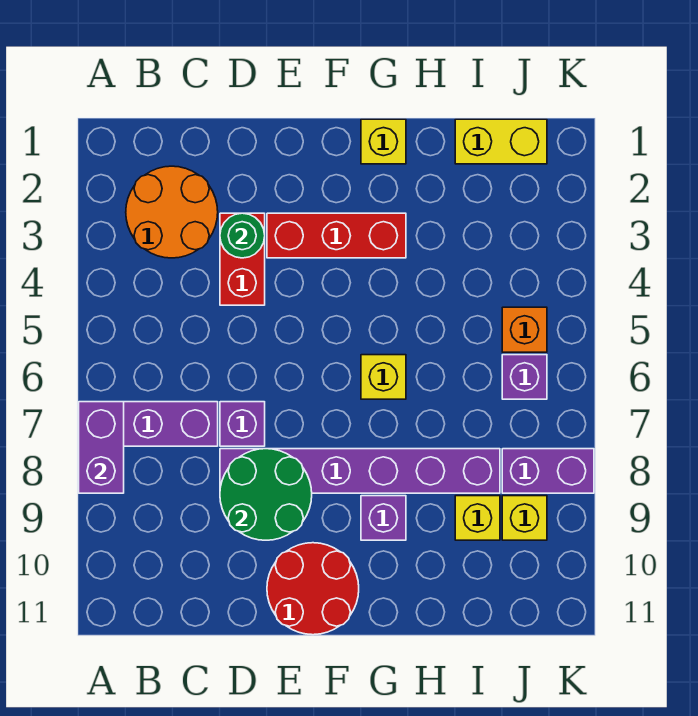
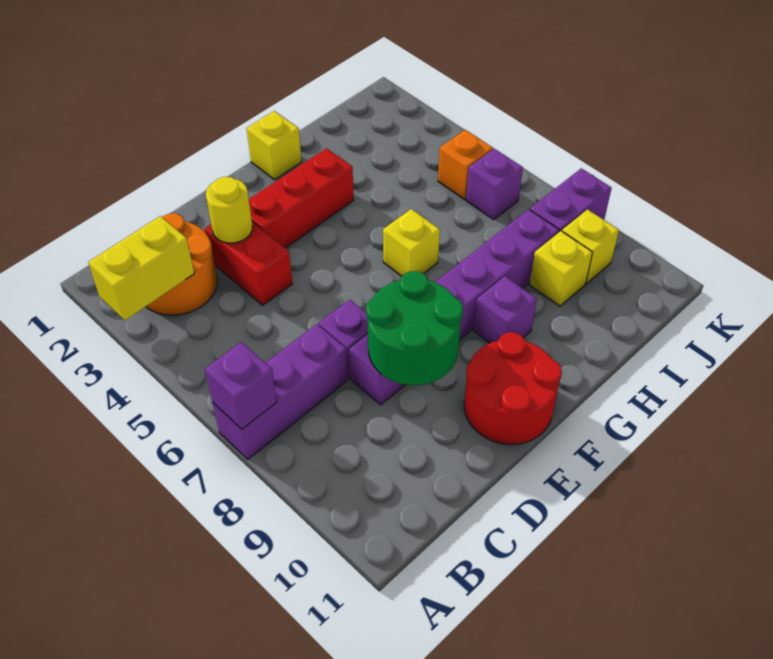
purple brick A7:A8 level 2 -> purple brick A7 level 2
green round brick D3 level 2 -> yellow round brick D3 level 2
yellow brick I1:J1 level 1 -> yellow brick A3:B3 level 2

